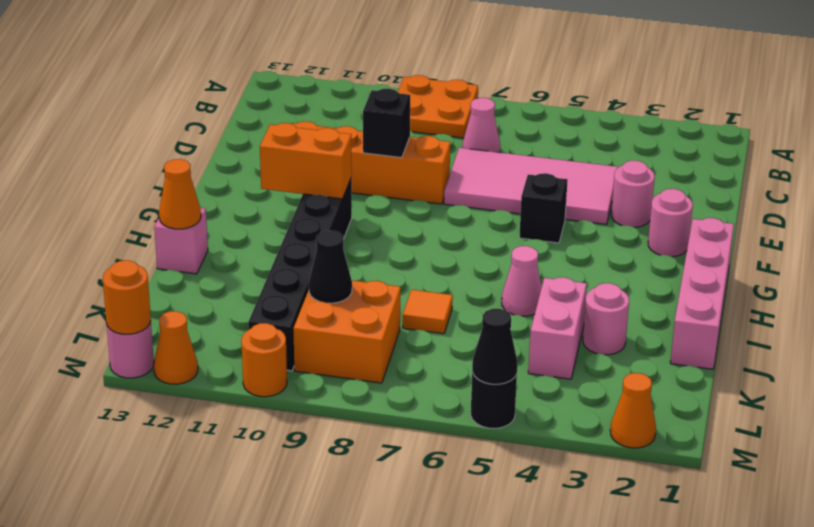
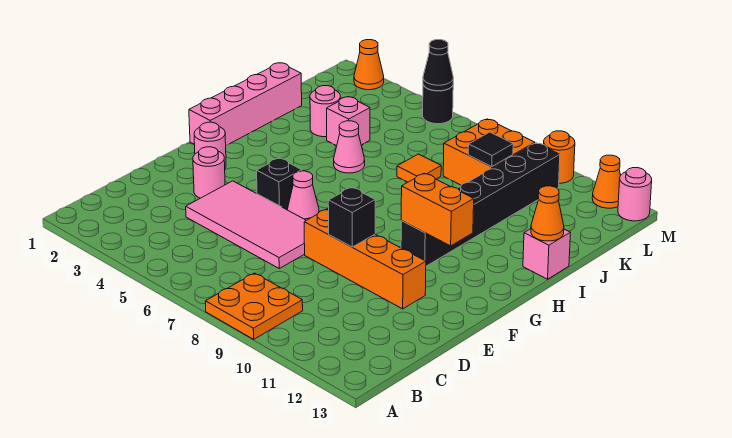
pink cone C7 level 1 -> pink cone F6 level 1
pink brick J4:K4 level 1 -> pink brick J4 level 1
black cone K9 level 2 -> black tile K9 level 2
orange round brick M13 level 2 -> none

